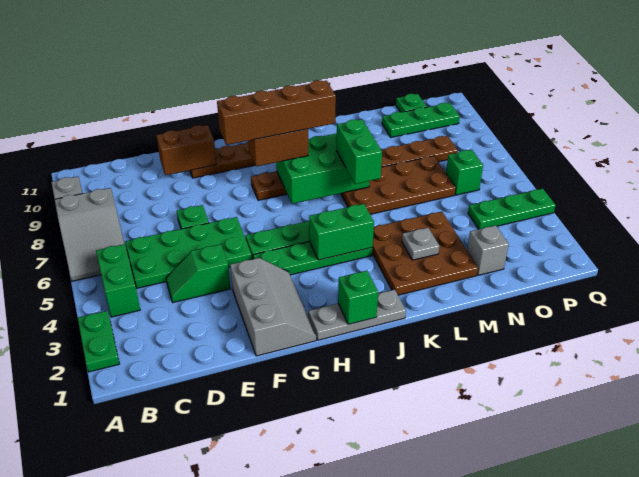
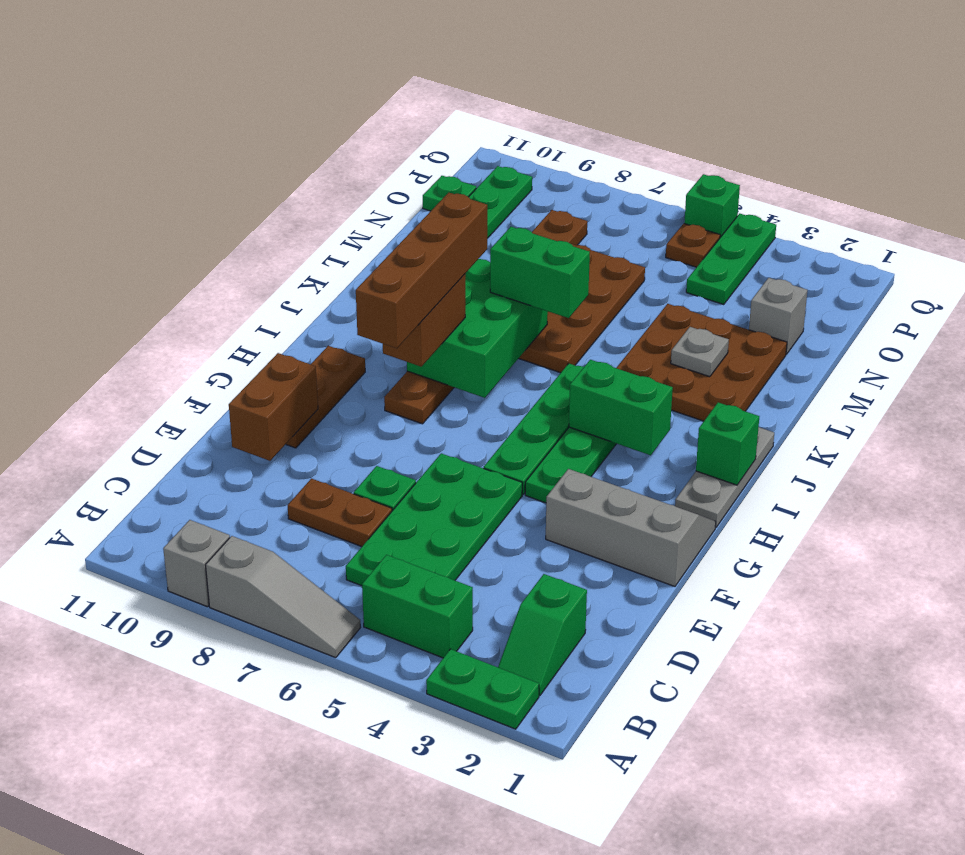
grey slope A6:B8 level 1 top 8 -> grey slope A6:A8 level 1 top 8
green slope D4:E4 level 1 top E -> green slope B2:C2 level 1 top C
none -> brown plate D7:D8 level 1
green brick I4:J4 level 2 -> green brick I3:I4 level 2
green brick O6 level 1 -> green brick Q5 level 1
none -> brown plate P5 level 1

